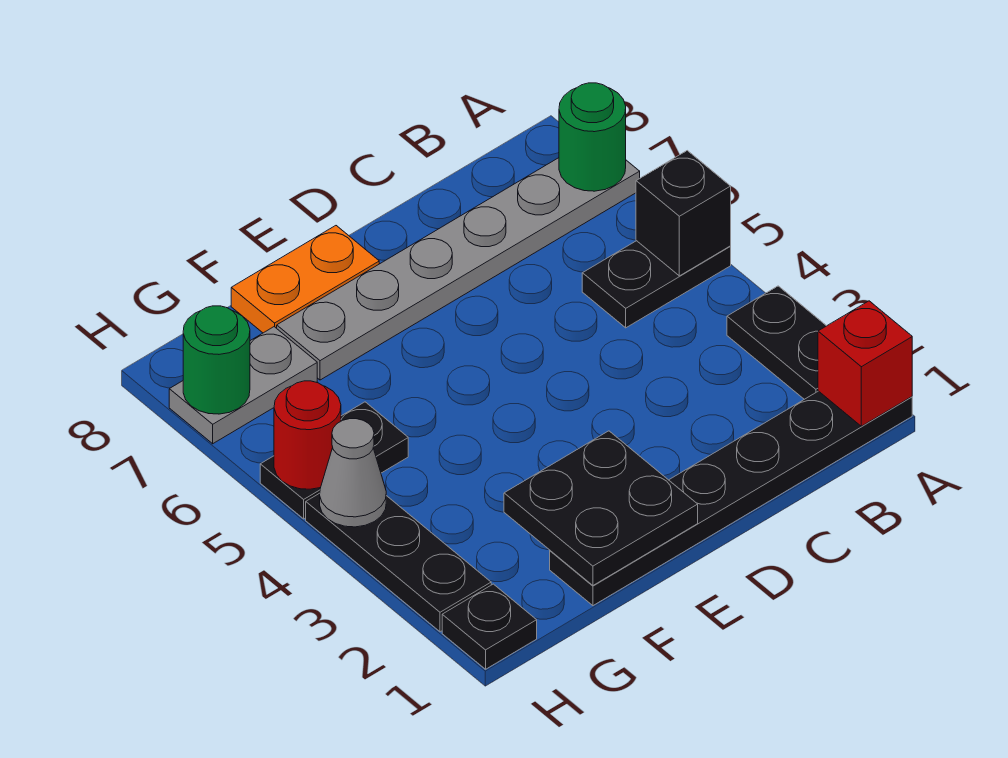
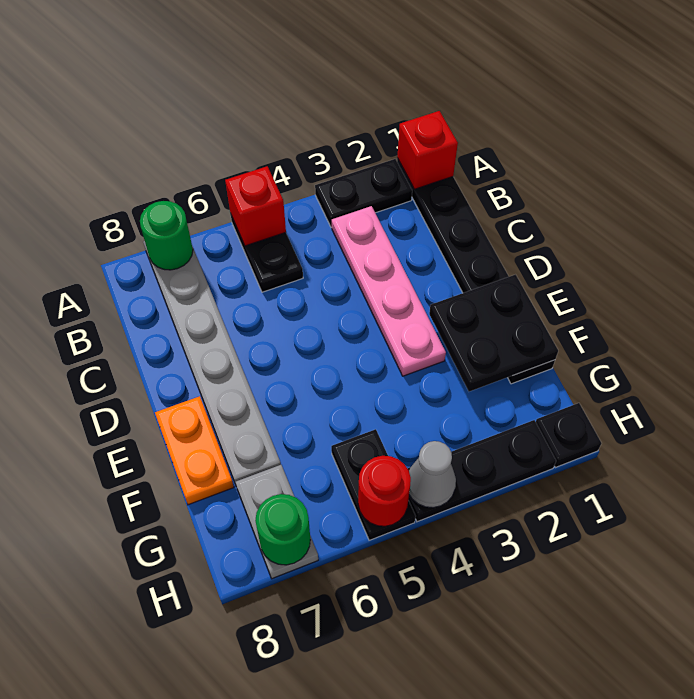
black brick A5 level 2 -> red brick A5 level 2
none -> pink plate B3:E3 level 1

